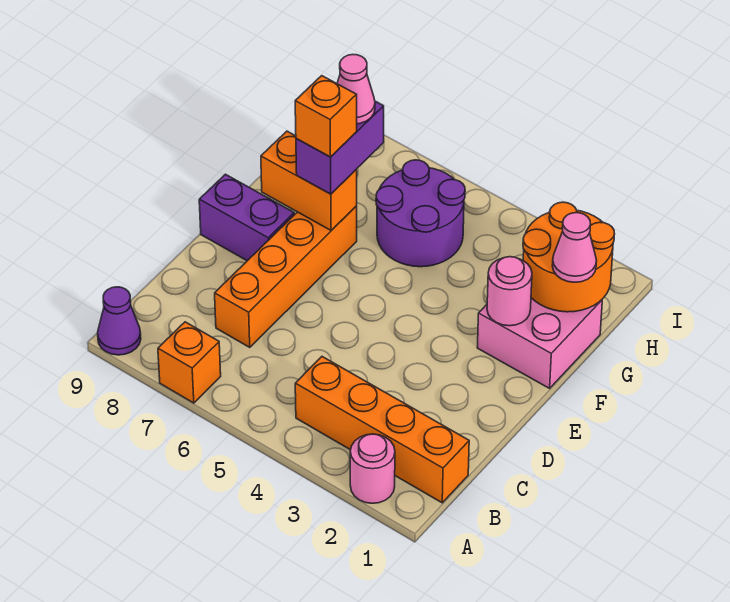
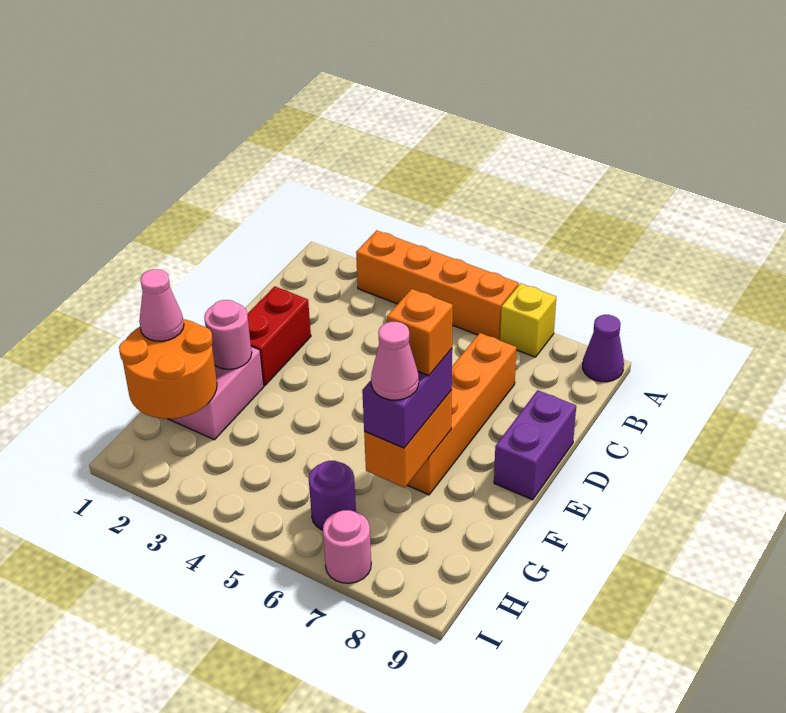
pink round brick A2 level 1 -> pink round brick I7 level 1
orange brick A7 level 1 -> yellow brick A7 level 1
orange brick B1:B4 level 1 -> orange brick A3:A6 level 1
none -> red brick D2:E2 level 1
purple brick E8:E9 level 1 -> purple brick D9:E9 level 1
orange brick F7:F8 level 2 -> orange brick F7:G7 level 2
purple round brick G5:H6 level 1 -> purple round brick H6 level 1

